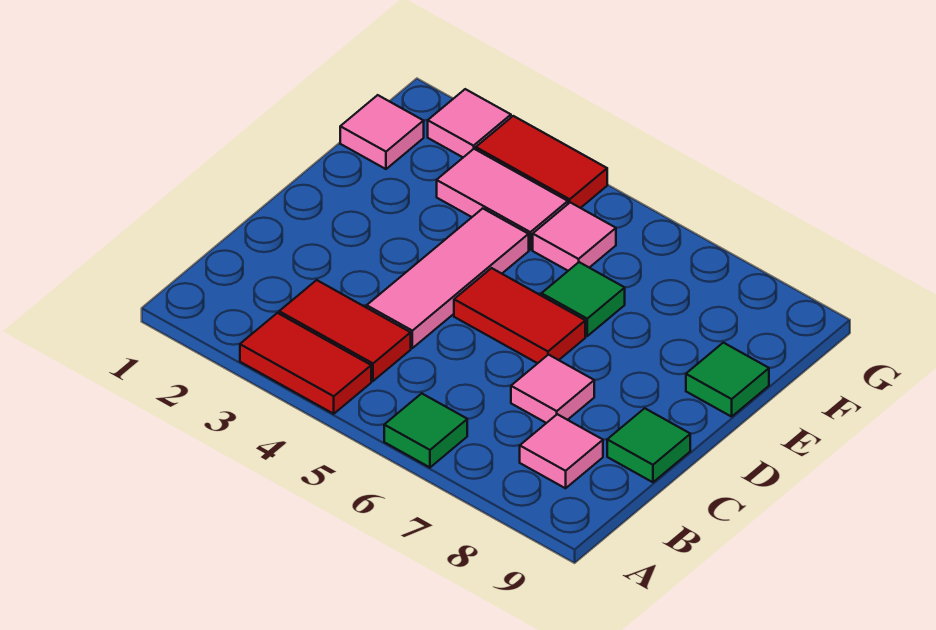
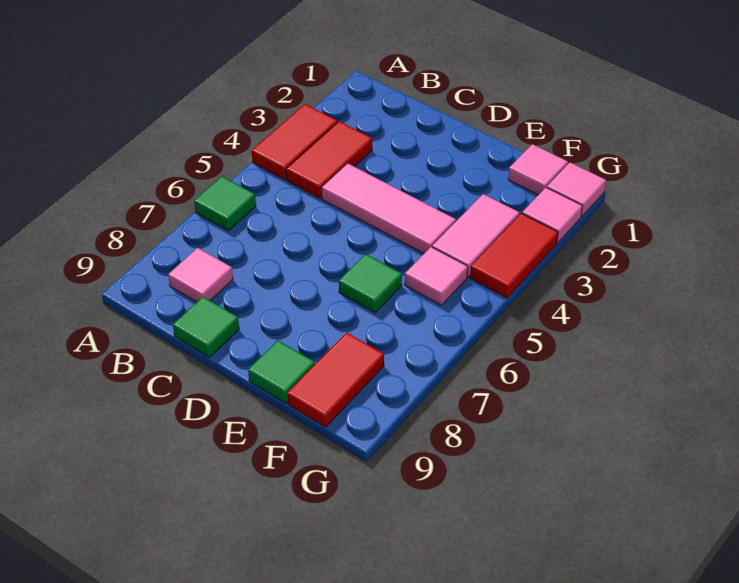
pink tile C7 level 1 -> pink tile G1 level 1
red tile D5:D6 level 1 -> red tile F8:F9 level 1

